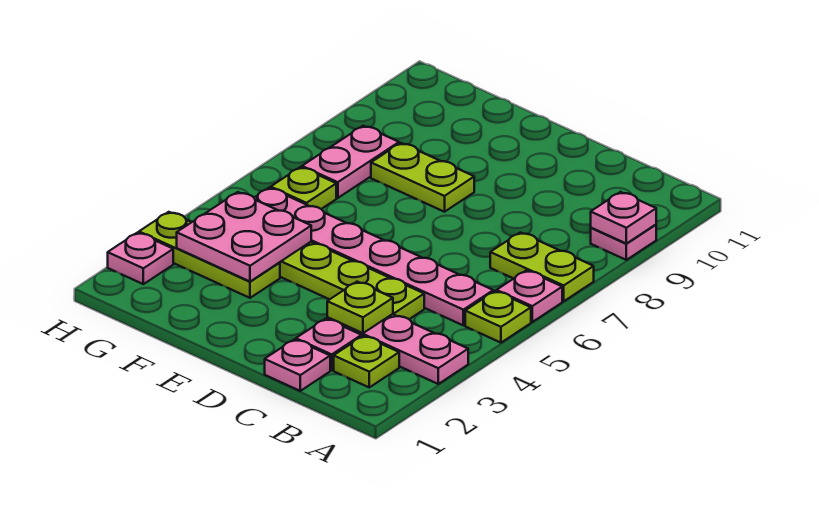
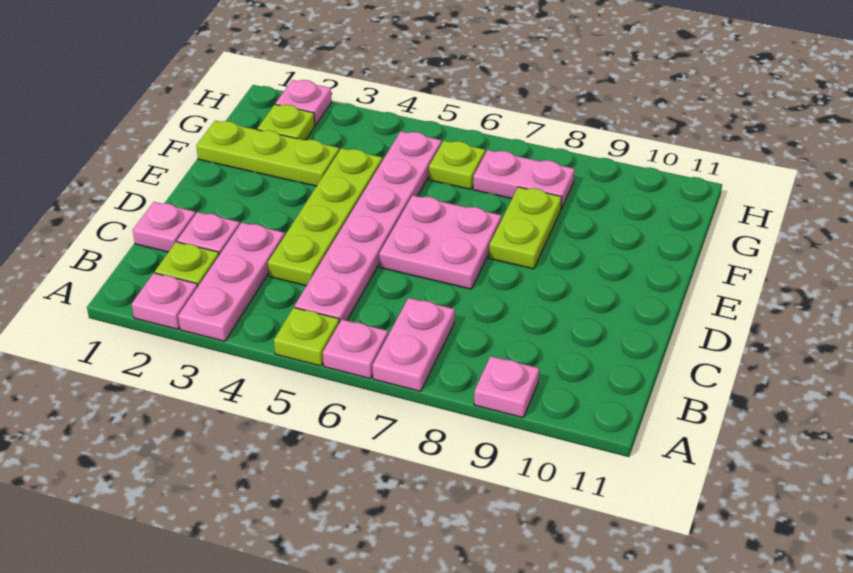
lime plate A7:B7 level 1 -> pink plate A7:B7 level 1
pink plate A9 level 2 -> pink plate A2 level 1
lime plate C3 level 2 -> lime plate G2 level 1
lime plate F3:H3 level 1 -> lime plate F1:F3 level 1
pink plate F3:G4 level 2 -> pink plate D6:E7 level 1

